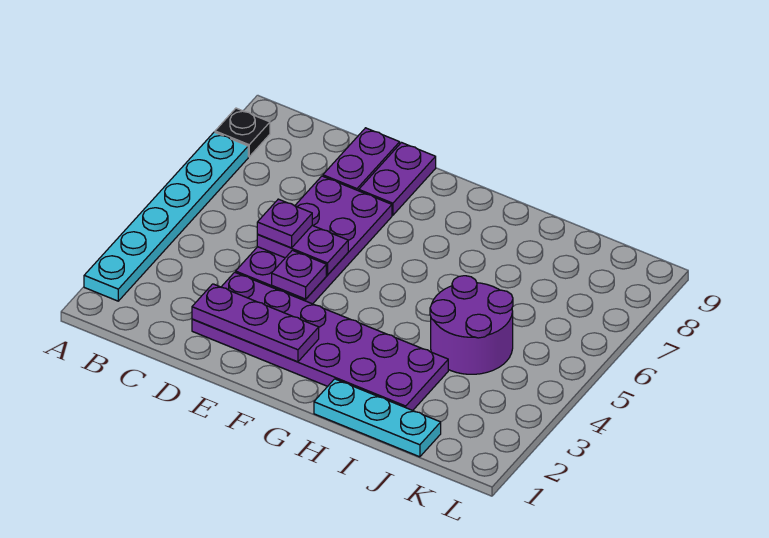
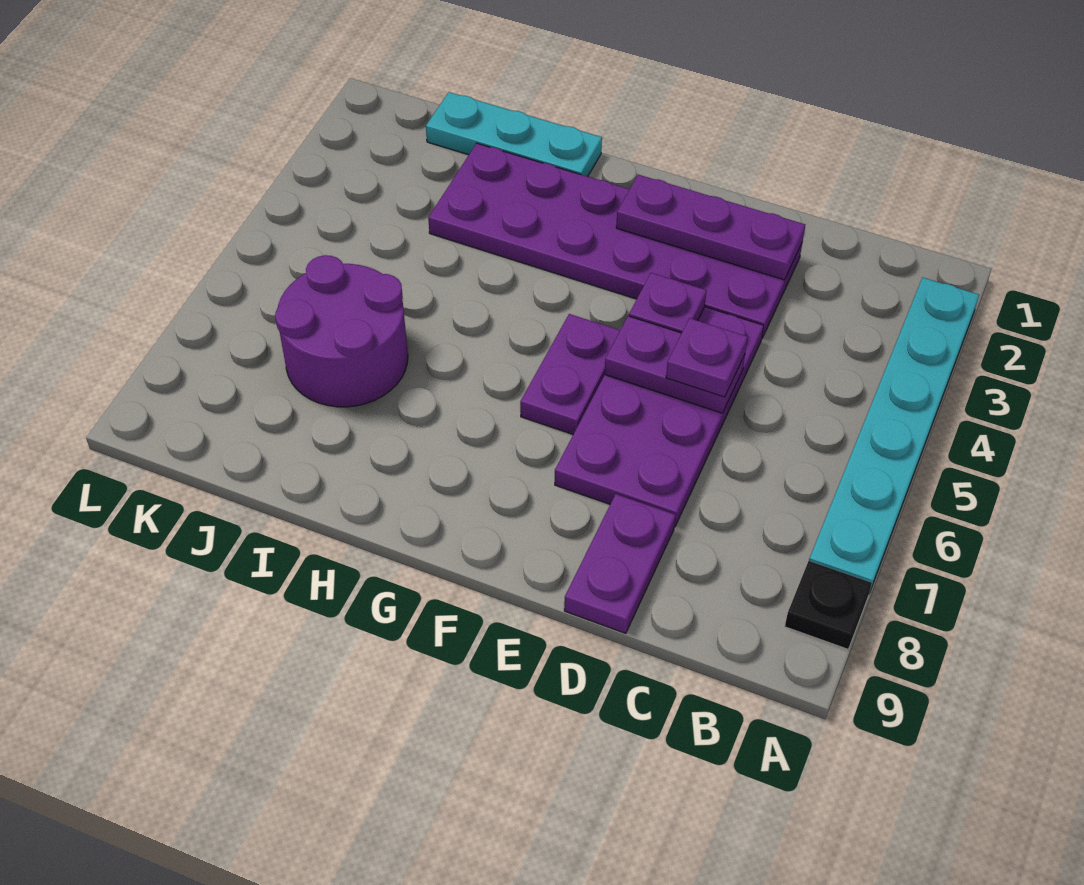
purple plate E8:E9 level 1 -> purple plate F5:F6 level 1
purple round brick I4:J5 level 1 -> purple round brick I6:J7 level 1

